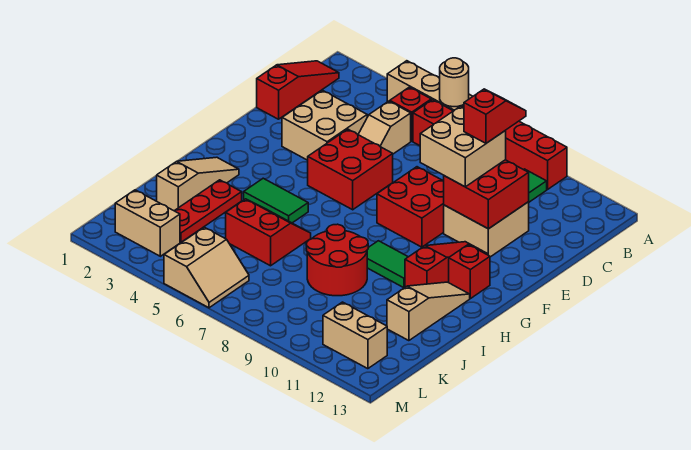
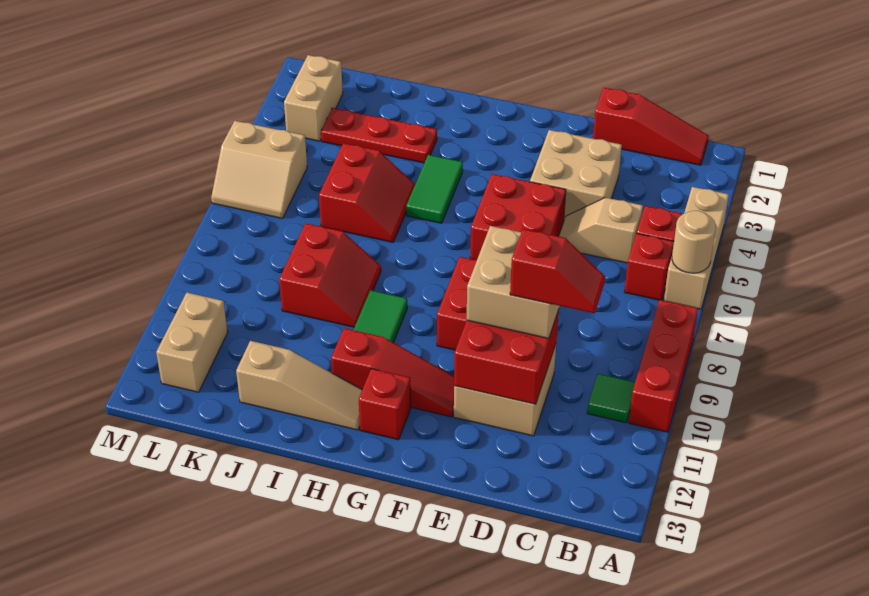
tan slope H2:J2 level 1 top J -> none
red round brick I8:J9 level 1 -> red slope I8:J9 level 1 top J

